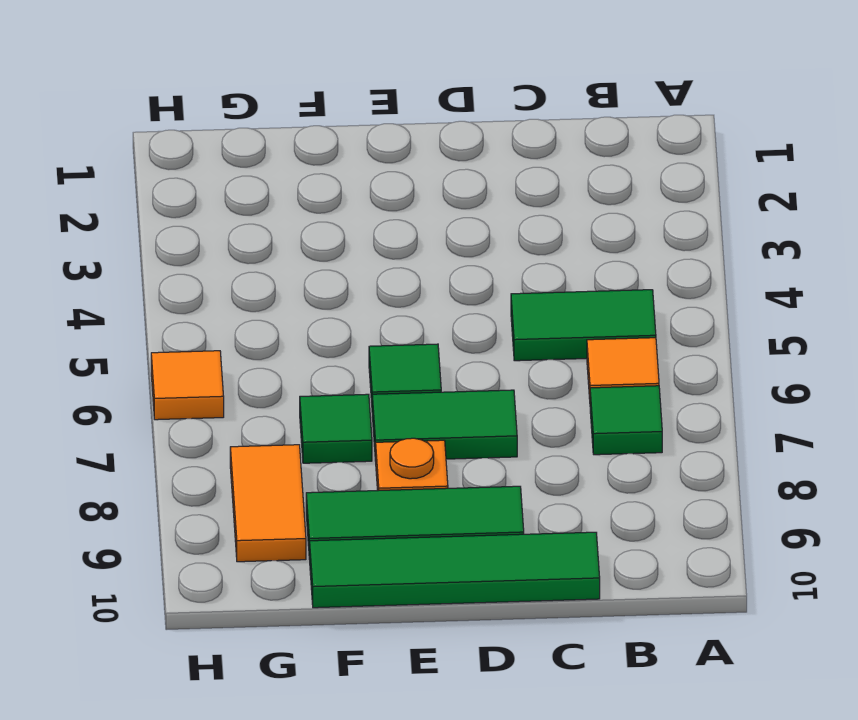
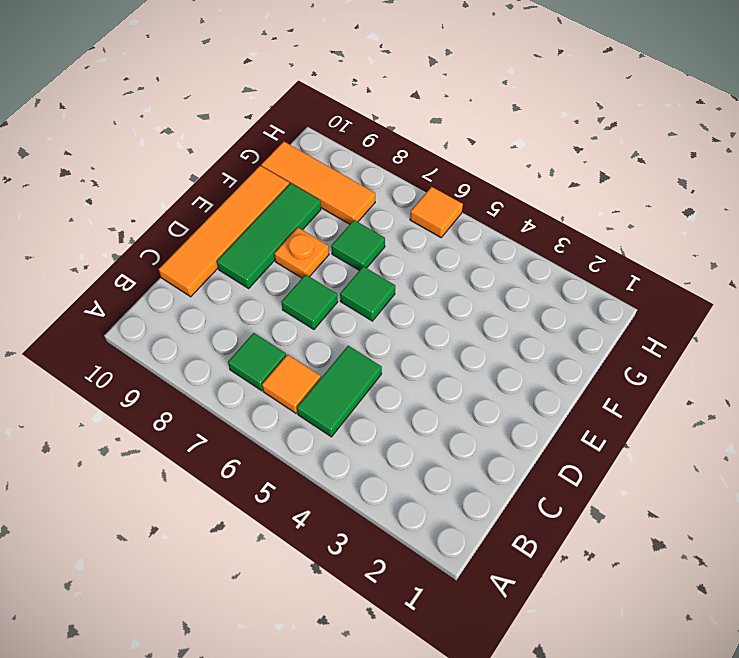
green tile C10:F10 level 1 -> orange tile C10:F10 level 1
green tile D7:E7 level 1 -> green tile D7 level 1
orange tile G8:G9 level 1 -> orange tile G8:G10 level 1

